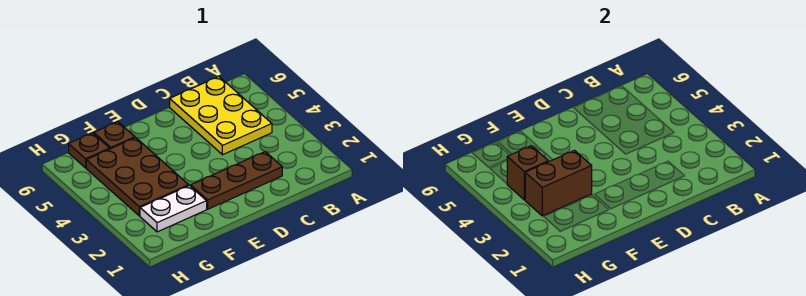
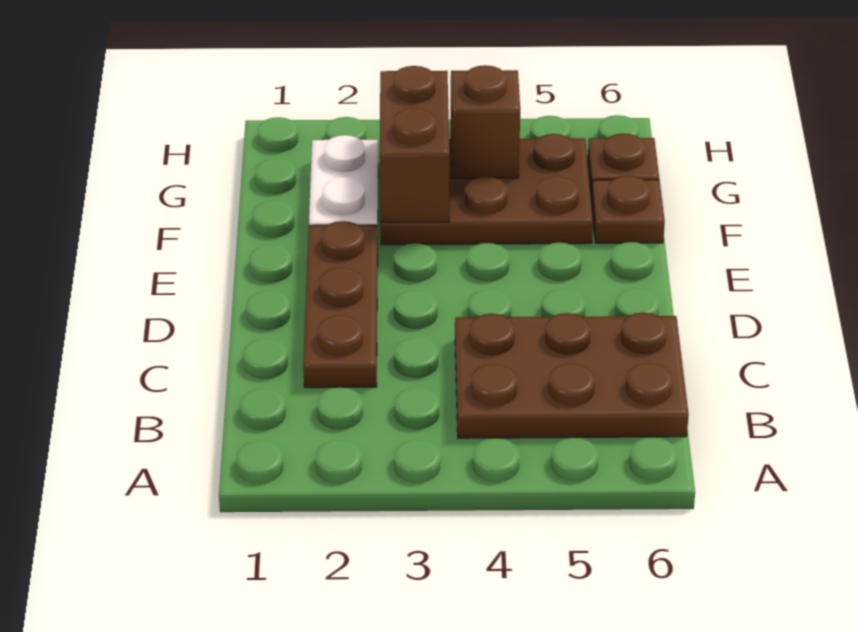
yellow plate B4:C6 level 1 -> brown plate B4:C6 level 1

